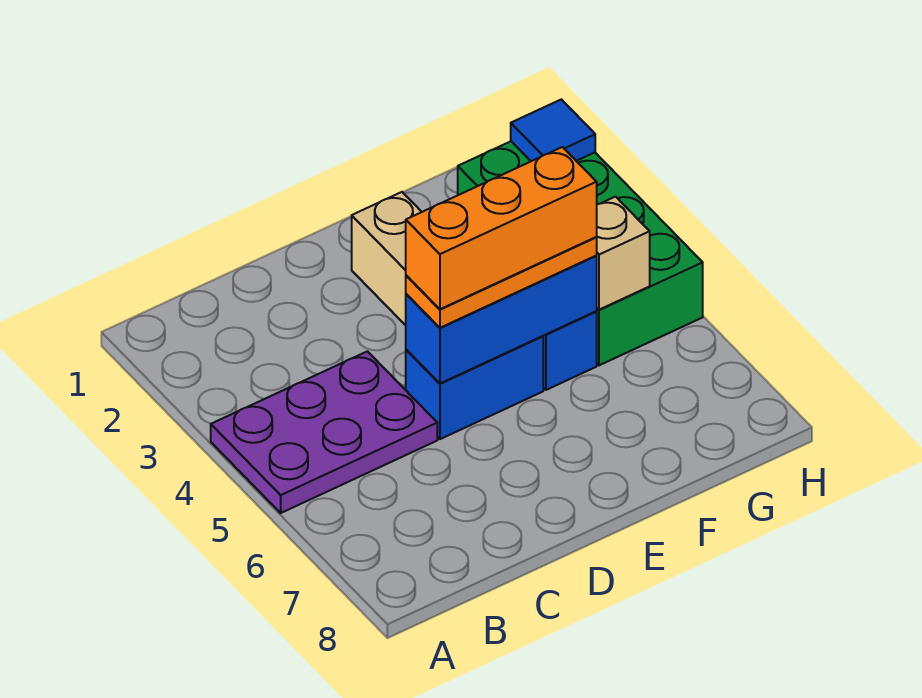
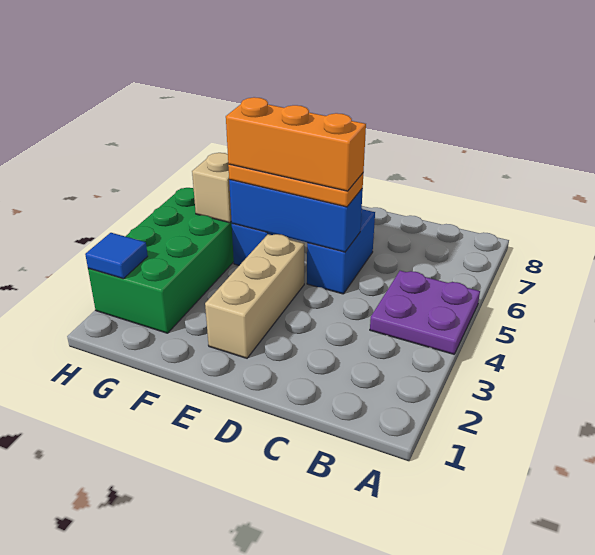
purple plate A4:C5 level 1 -> purple plate A4:B5 level 1
blue brick D5:E5 level 1 -> blue brick D5:D6 level 1

